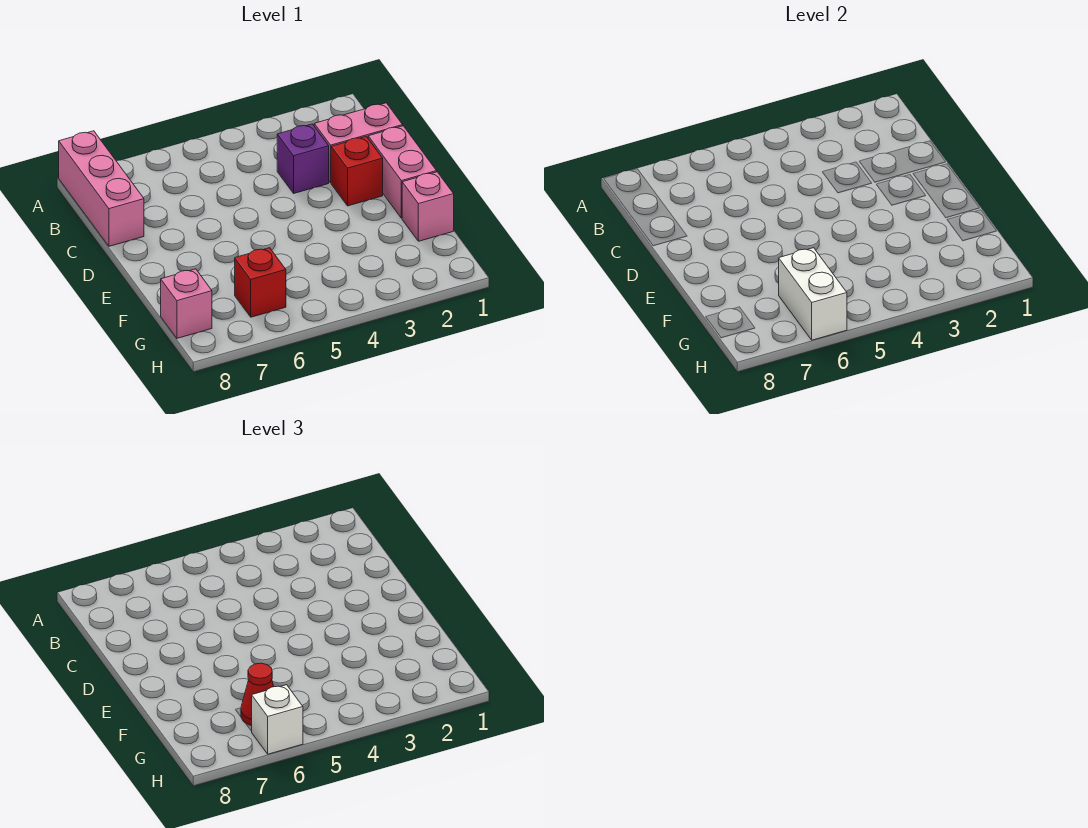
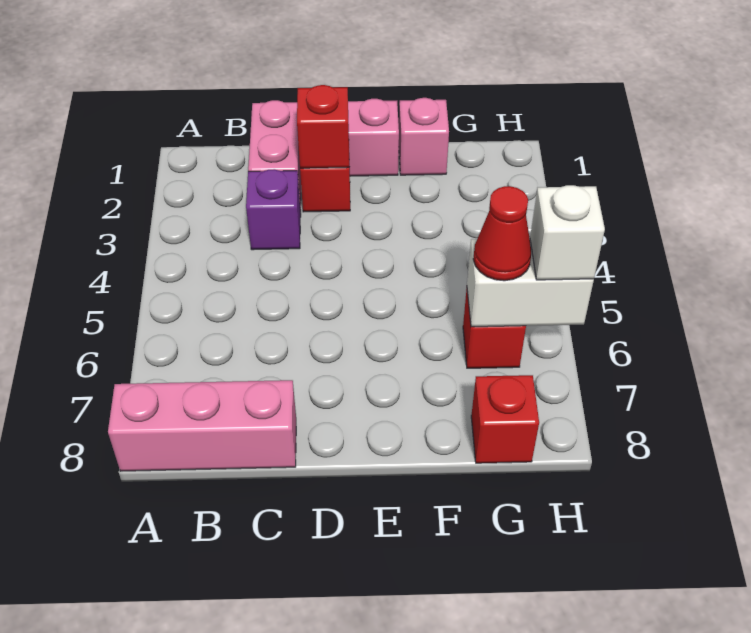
none -> red brick D2 level 2
pink brick G8 level 1 -> red brick G8 level 1

